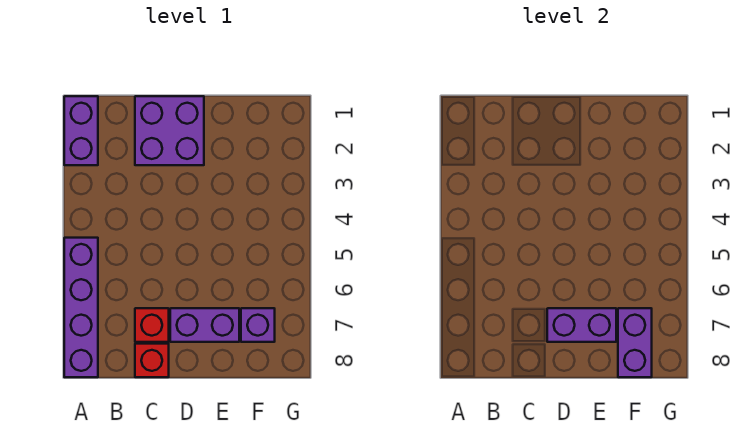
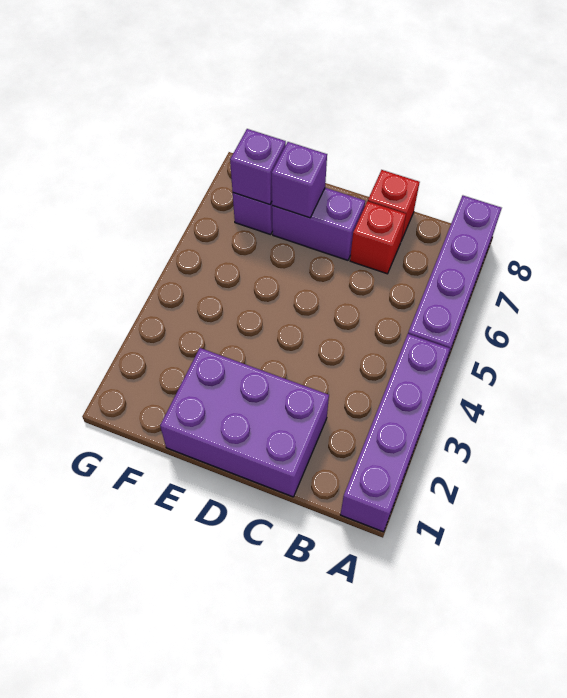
purple brick A1:A2 level 1 -> purple brick A1:A4 level 1
purple brick C1:D2 level 1 -> purple brick C1:E2 level 1
purple brick D7:E7 level 2 -> purple brick E7 level 2
purple brick F7:F8 level 2 -> purple brick F7 level 2

